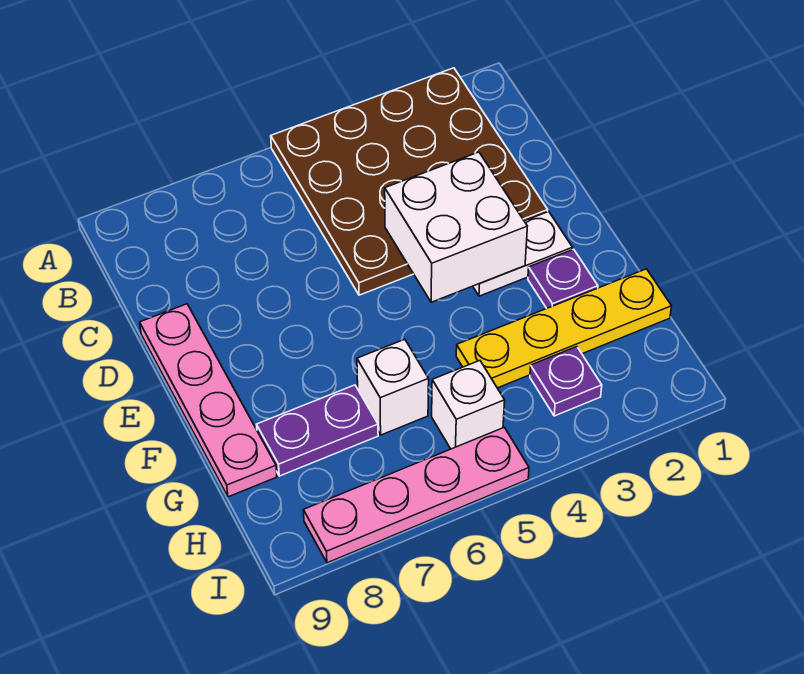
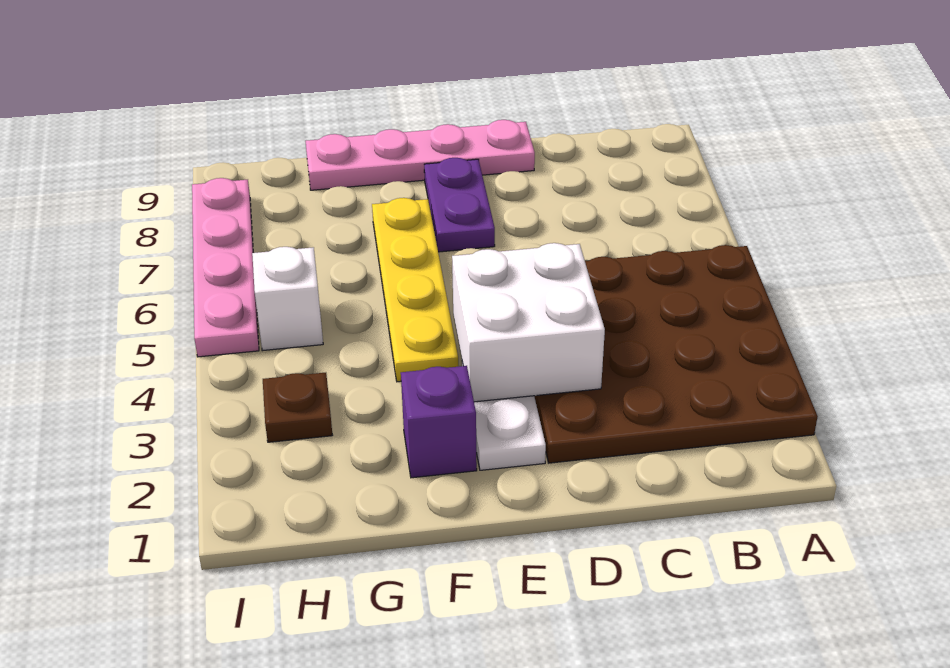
purple plate F2 level 1 -> purple brick F2 level 1
yellow plate G1:G4 level 1 -> yellow plate F4:F7 level 1
white brick G6 level 1 -> none
purple plate G7:G8 level 1 -> purple plate E7:E8 level 1
purple plate H3 level 1 -> brown plate H3 level 1

